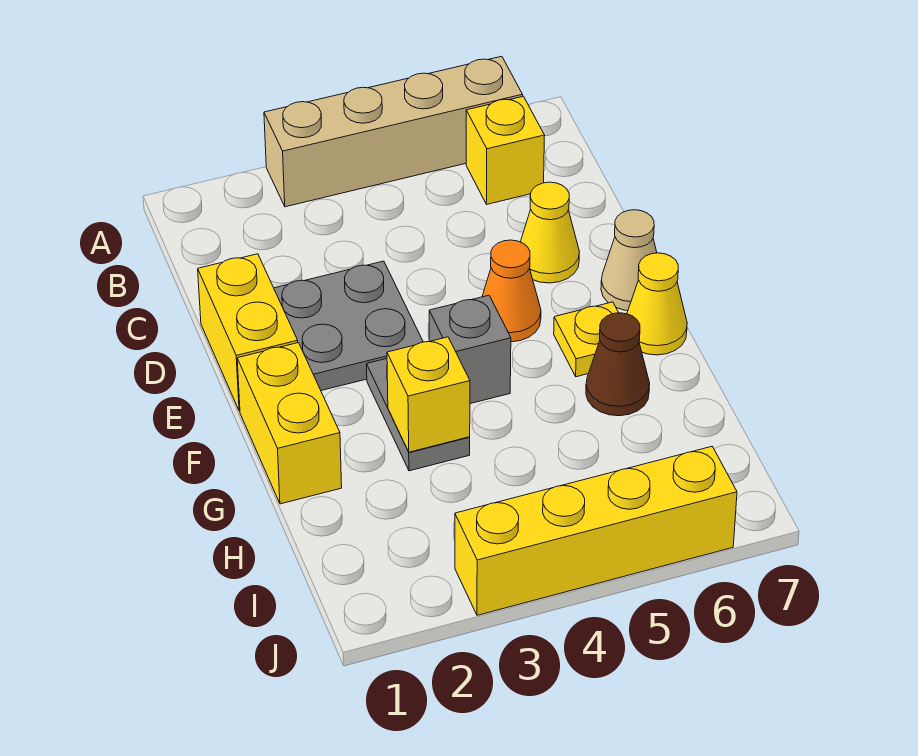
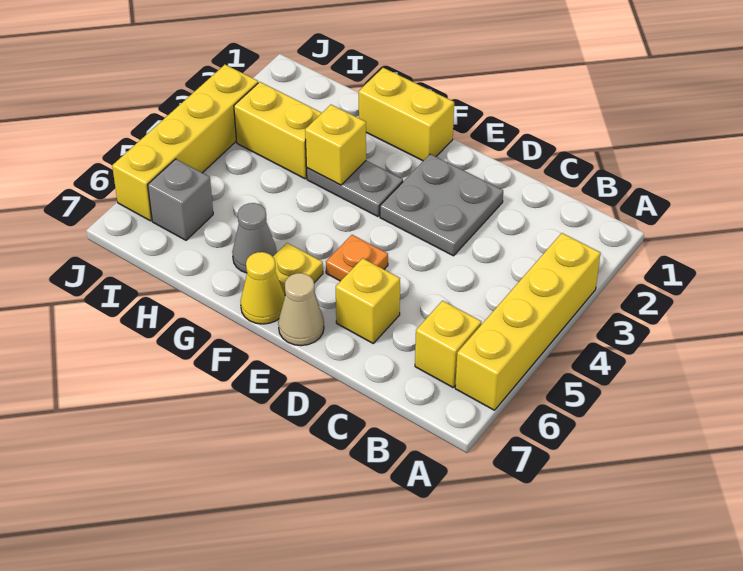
tan brick A3:A6 level 1 -> yellow brick A3:A6 level 1
yellow brick D1:E1 level 1 -> yellow brick H3:I3 level 1
yellow cone D6 level 1 -> yellow brick D6 level 1
orange cone E5 level 1 -> orange plate E5 level 1
grey brick F4 level 1 -> grey brick I6 level 1
brown cone G6 level 1 -> grey cone G6 level 1

